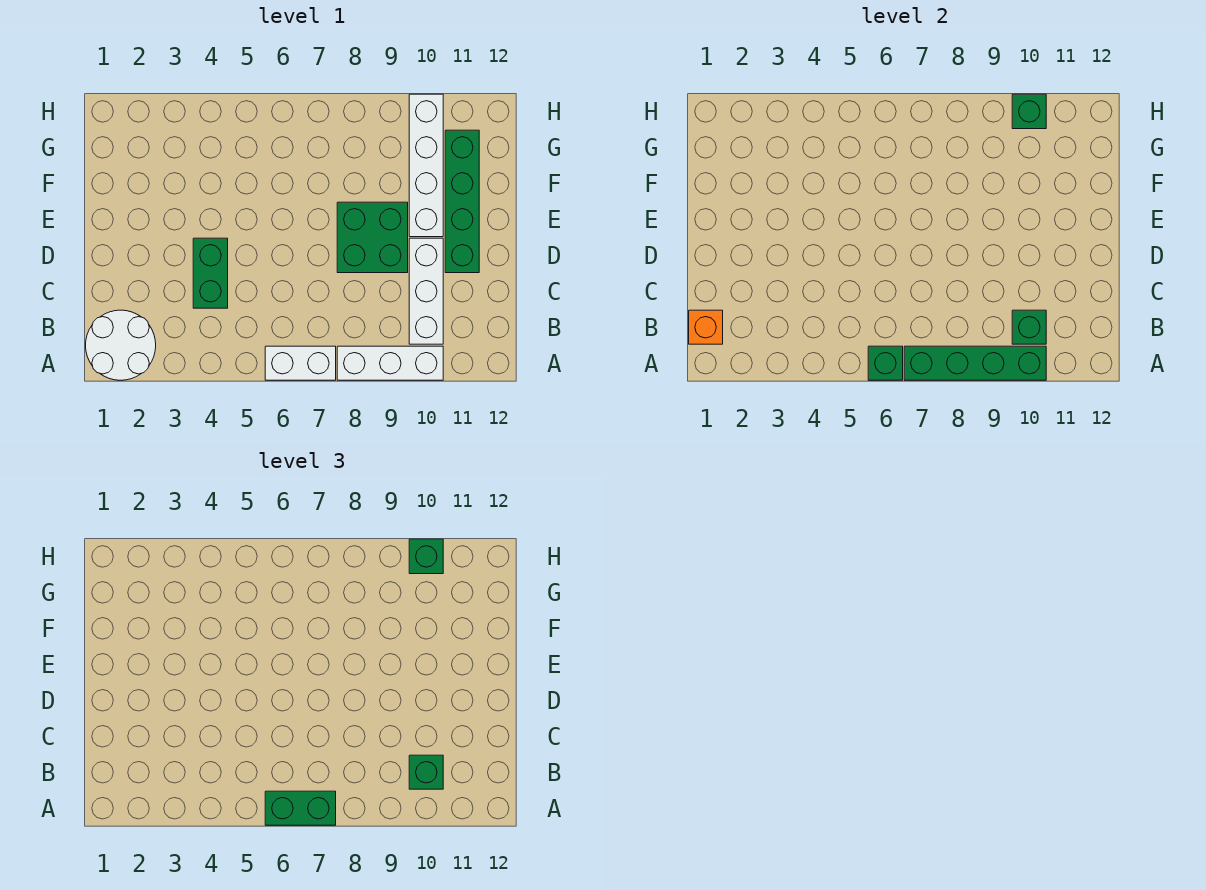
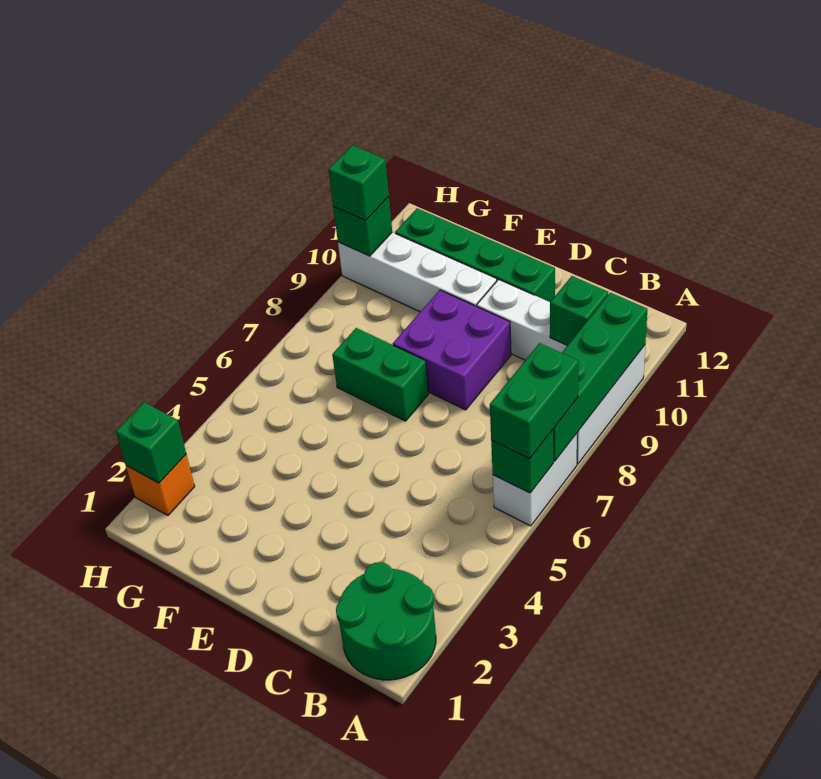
white round brick A1:B2 level 1 -> green round brick A1:B2 level 1
orange brick B1 level 2 -> orange brick H2 level 1
green brick B10 level 3 -> green brick H2 level 2
green brick C4:D4 level 1 -> green brick E7:F7 level 1
green brick D8:E9 level 1 -> purple brick D8:E9 level 1

